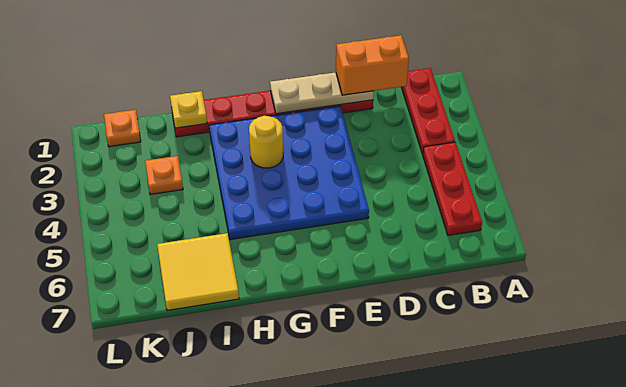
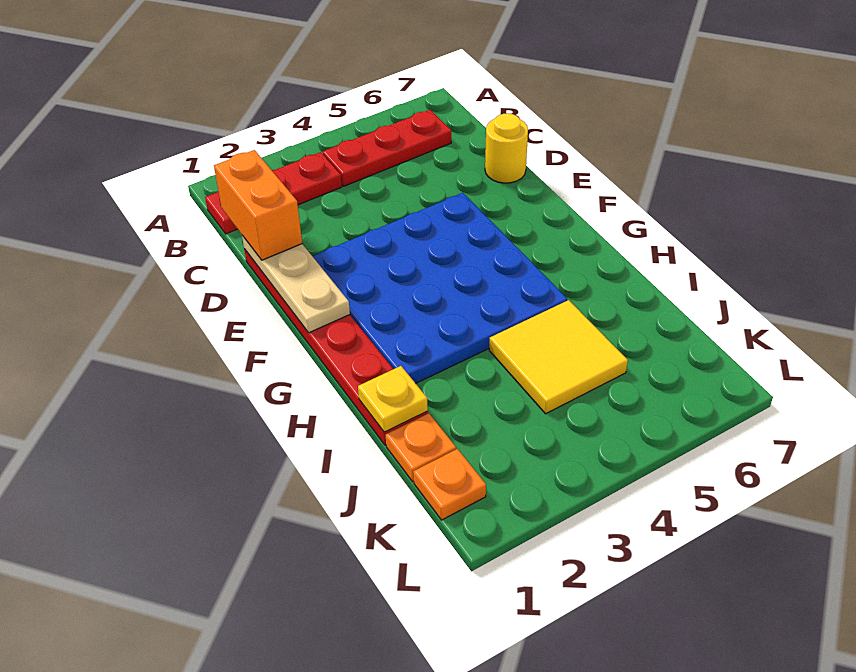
yellow round brick G3 level 2 -> yellow round brick D7 level 1
yellow tile I6:J7 level 1 -> yellow tile I4:J5 level 1
orange plate J3 level 1 -> orange plate J1 level 1

